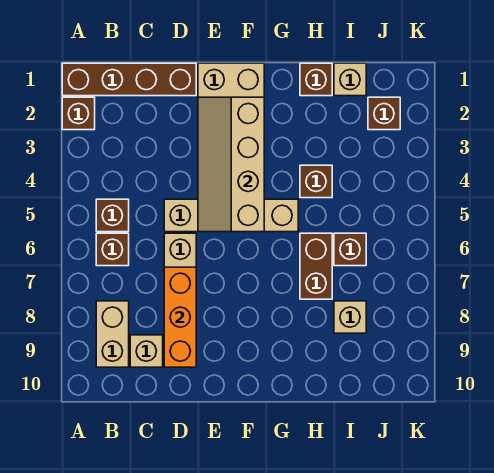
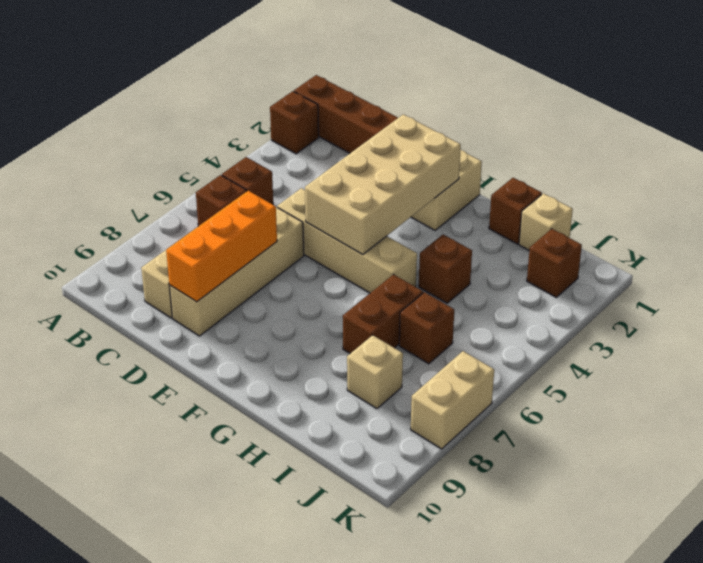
tan brick B8:B9 level 1 -> tan brick K7:K8 level 1
tan slope E2:F5 level 2 top F -> tan brick E2:F5 level 2

